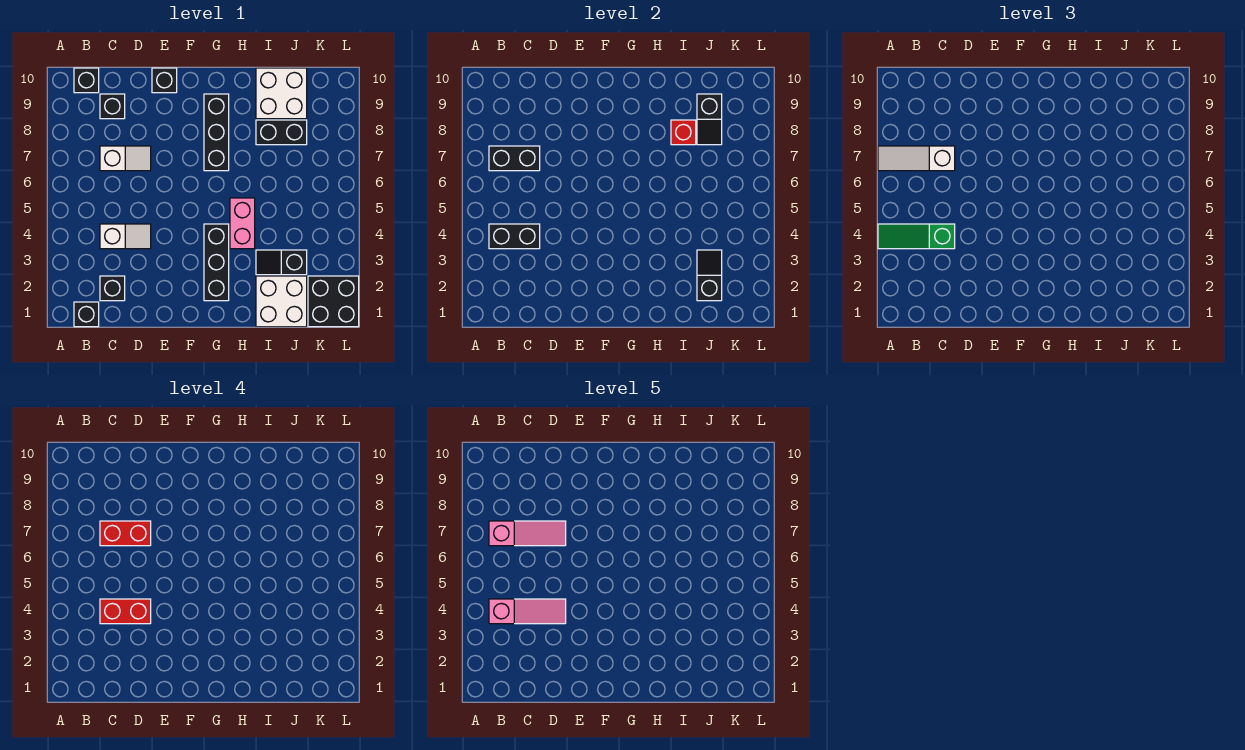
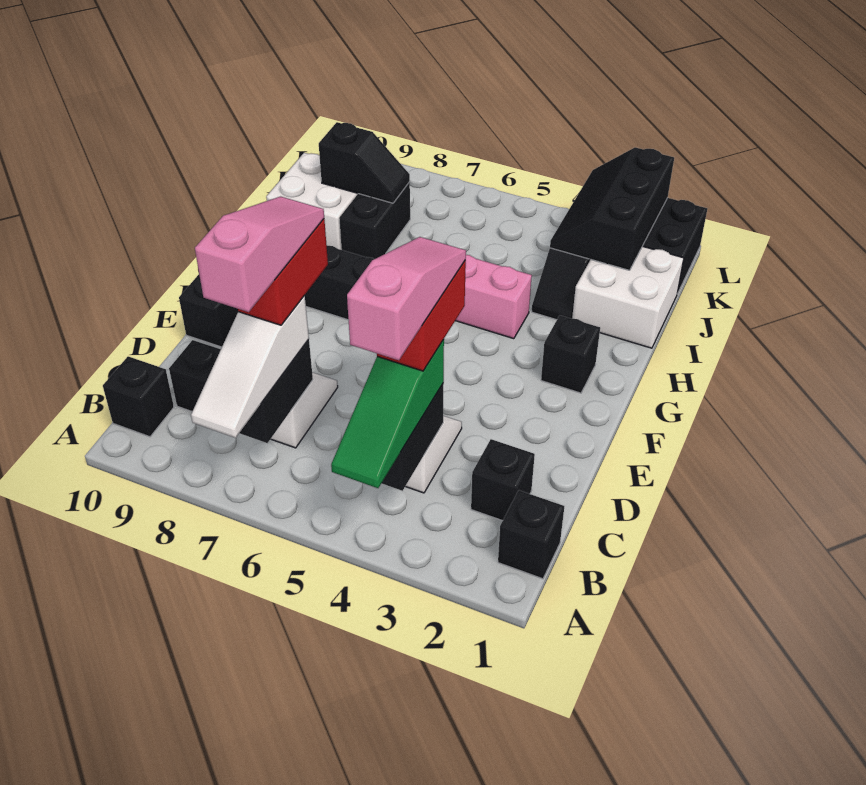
black brick G2:G4 level 1 -> black brick G2 level 1
red brick I8 level 2 -> none
black slope J2:J3 level 2 top 2 -> black slope J2:L3 level 2 top 2

